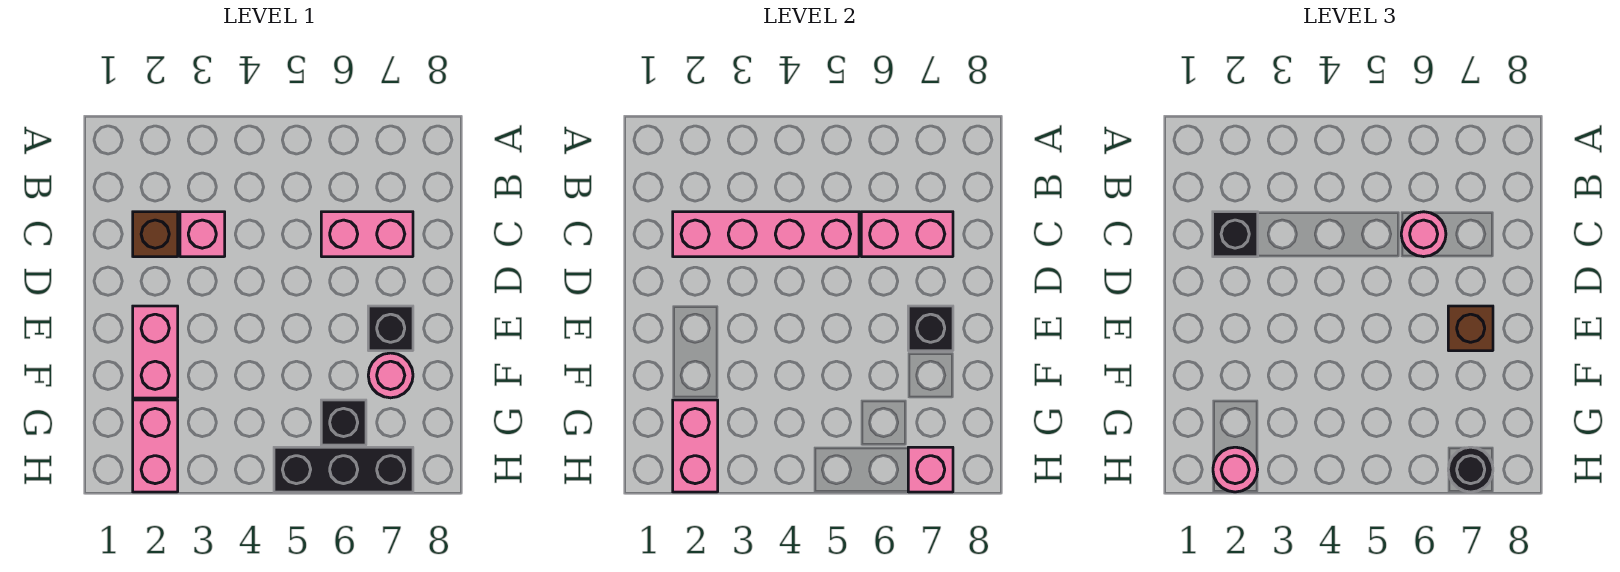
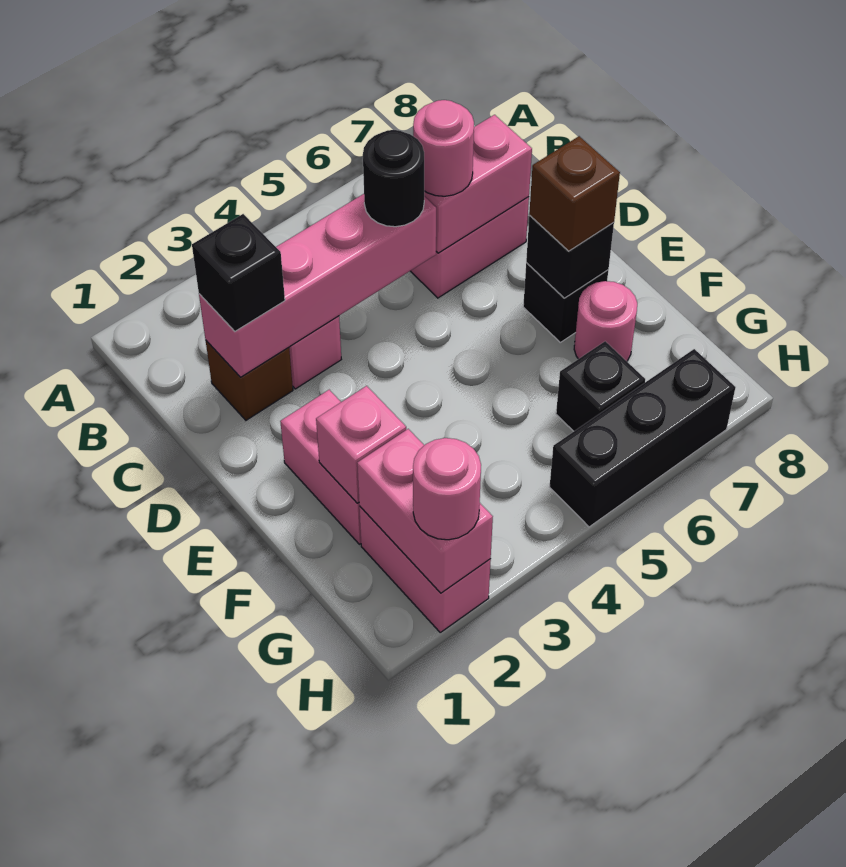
pink brick H7 level 2 -> pink brick F2 level 2
black round brick H7 level 3 -> black round brick C5 level 3

